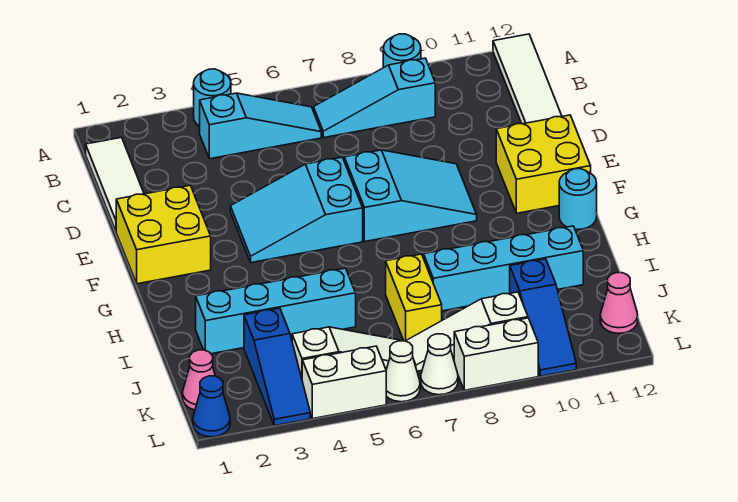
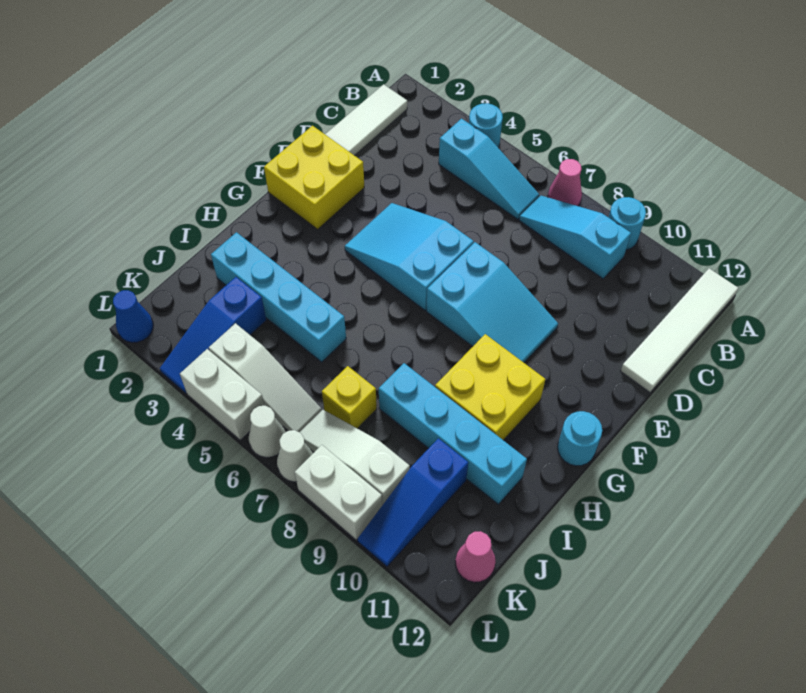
yellow brick E11:F12 level 1 -> yellow brick G9:H10 level 1
yellow brick I7:J7 level 1 -> yellow brick J7 level 1
pink cone K1 level 1 -> pink cone A7 level 1

